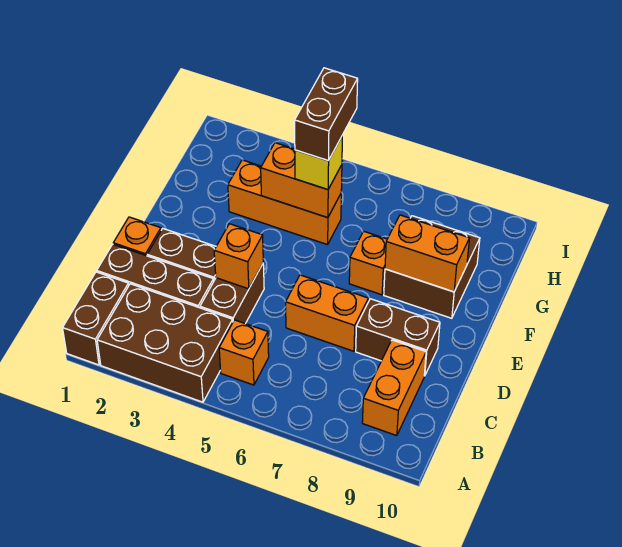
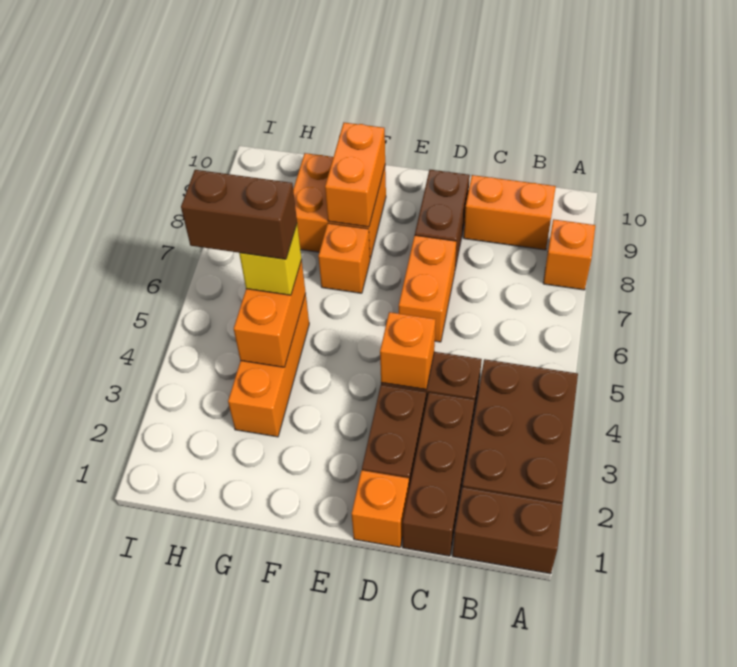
orange brick B5 level 1 -> orange brick A8 level 1
brown brick F8:G9 level 1 -> orange brick F8:G9 level 1

